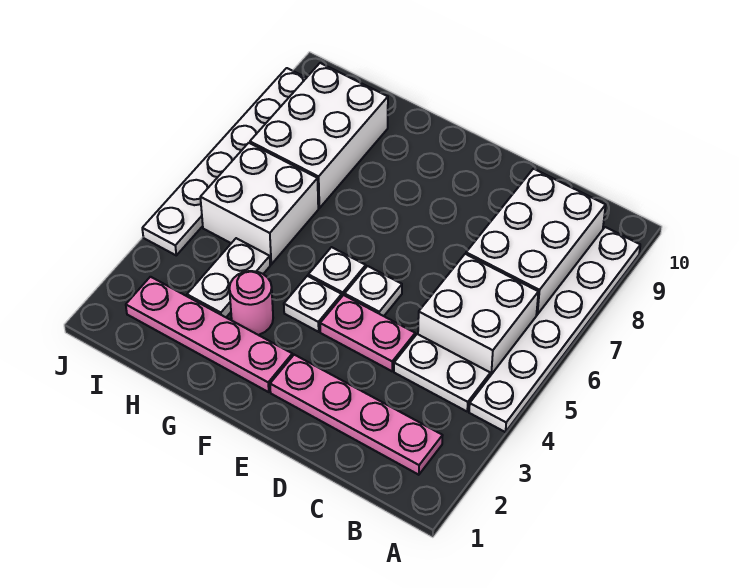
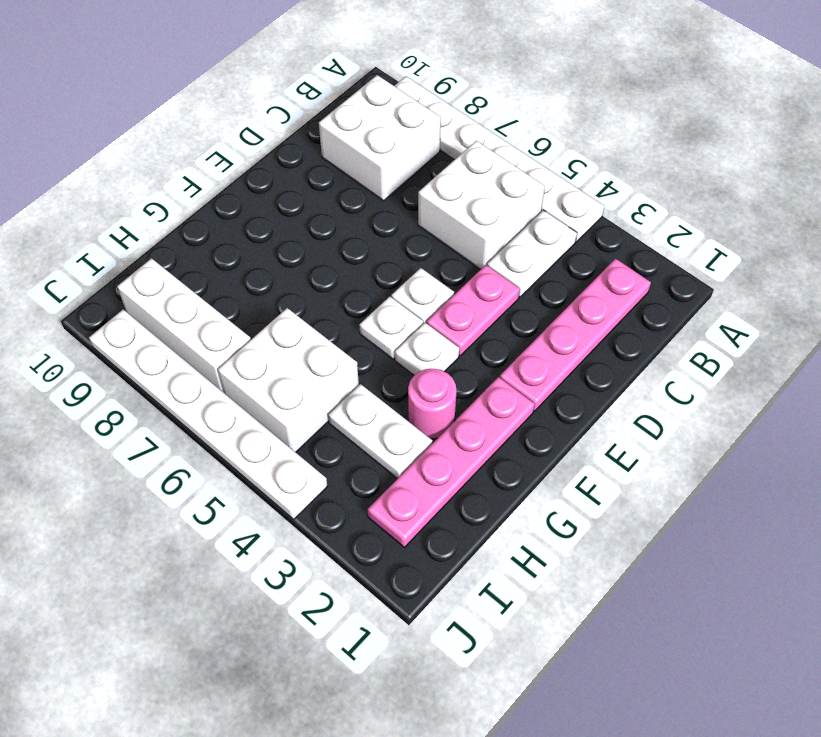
white brick B7:C9 level 1 -> white brick B8:C9 level 1
white brick H7:I9 level 1 -> white brick I7:I9 level 1

